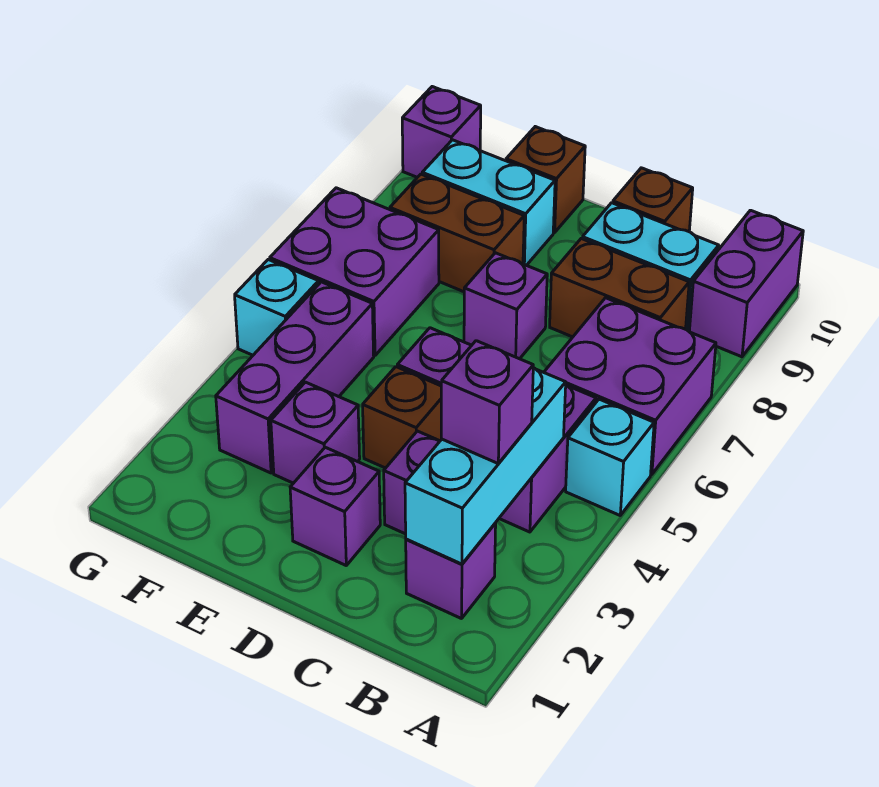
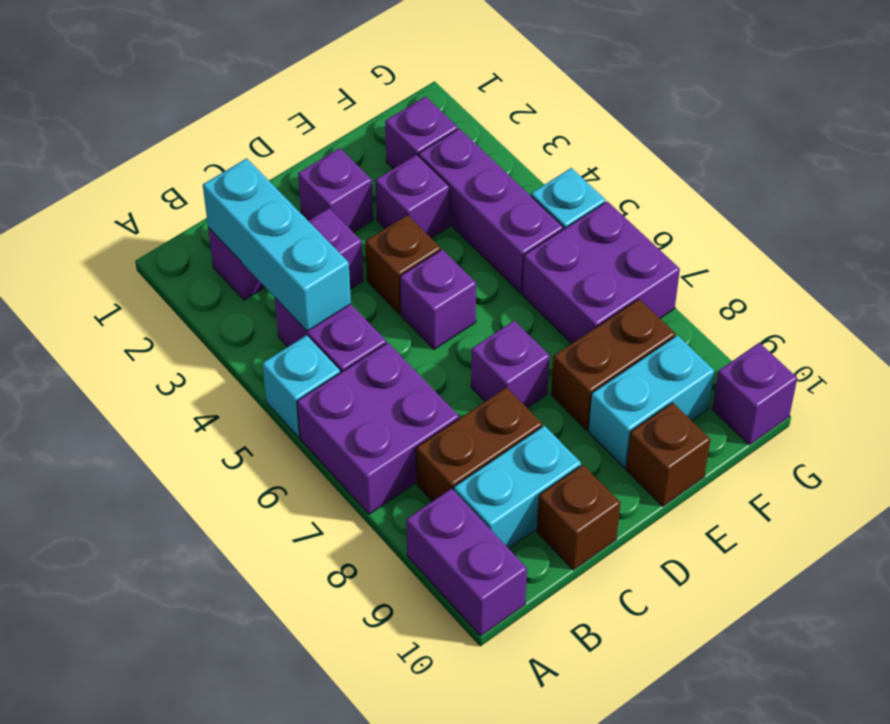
purple brick B3 level 3 -> purple brick F2 level 1

